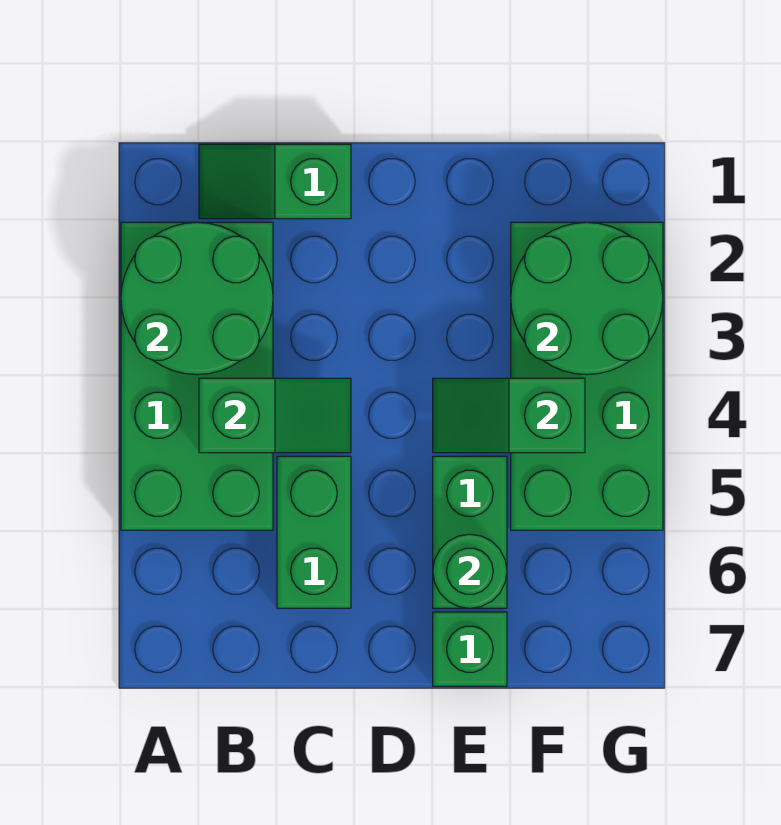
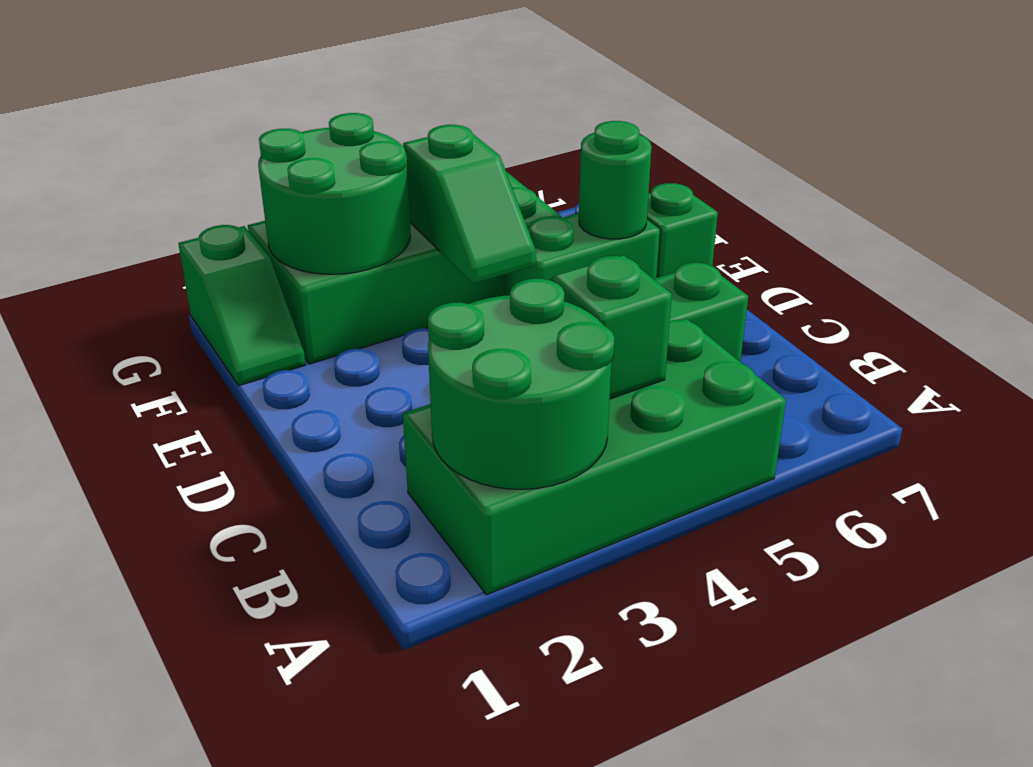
green slope B1:C1 level 1 top C -> green slope F1:G1 level 1 top G

